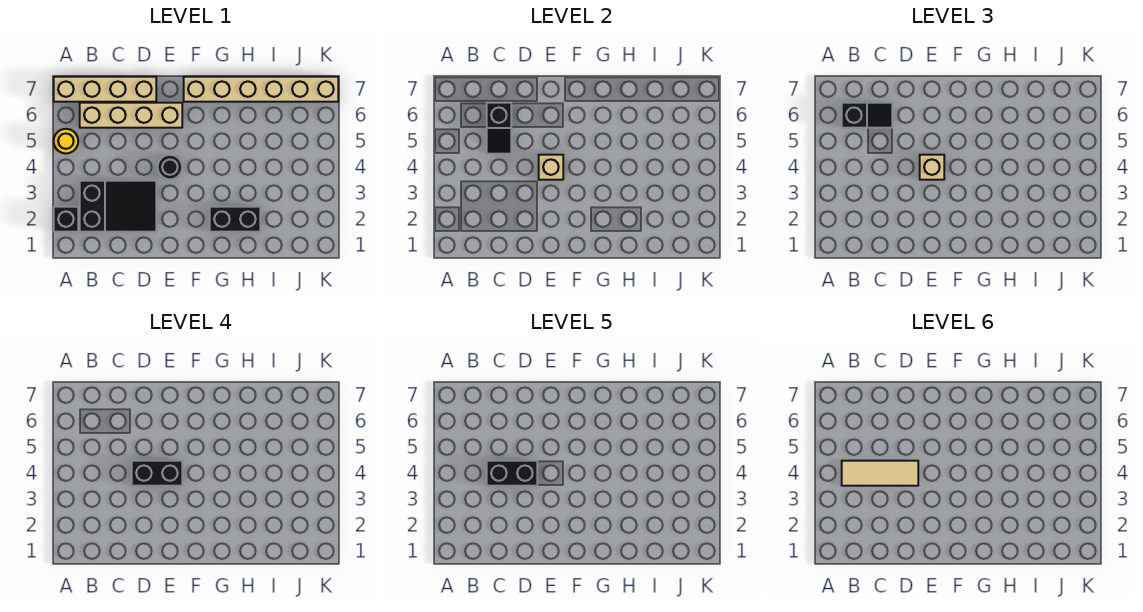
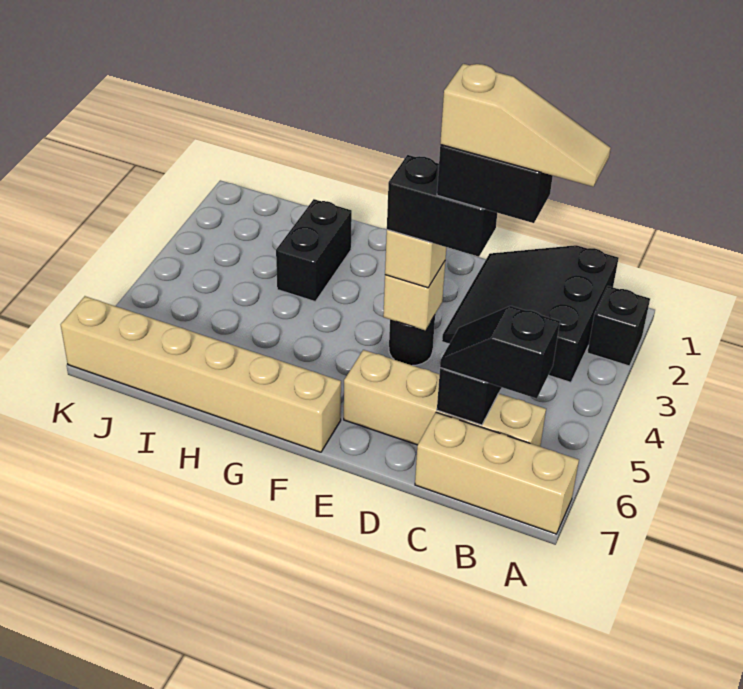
yellow round brick A5 level 1 -> none
tan brick A7:D7 level 1 -> tan brick A7:C7 level 1
black slope B2:D3 level 1 top B -> black slope B1:D3 level 1 top B
tan tile B4:D4 level 6 -> tan slope B4:D4 level 6 top D
black brick G2:H2 level 1 -> black brick H2:H3 level 1

